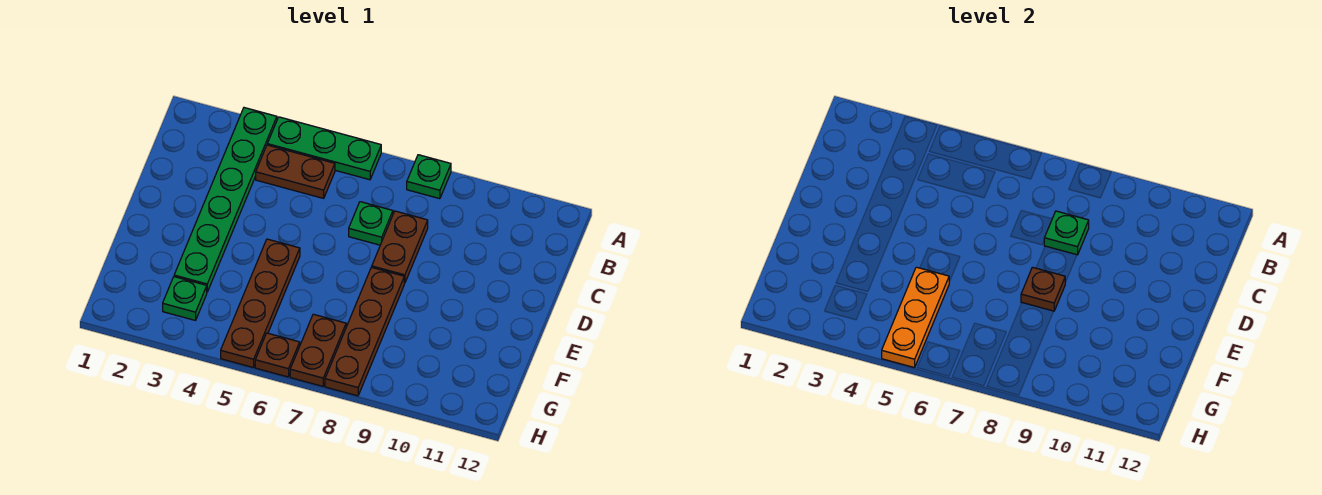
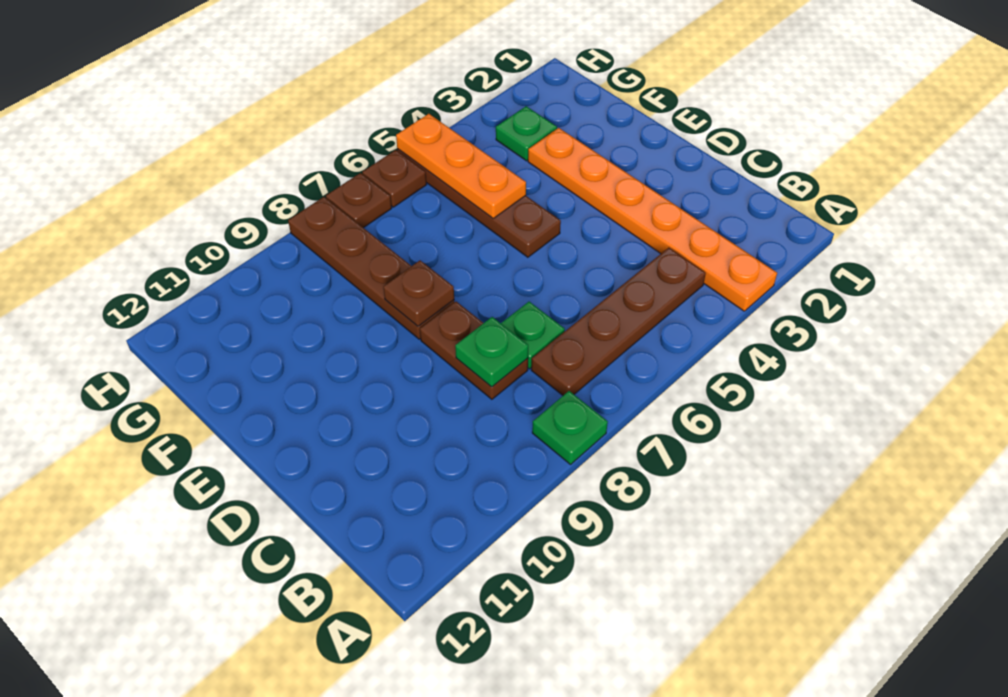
green plate A3:F3 level 1 -> orange plate A3:F3 level 1
green plate A4:A6 level 1 -> none
brown plate B4:B5 level 1 -> brown plate B4:B7 level 1
brown plate G7:H7 level 1 -> brown plate H7 level 1

